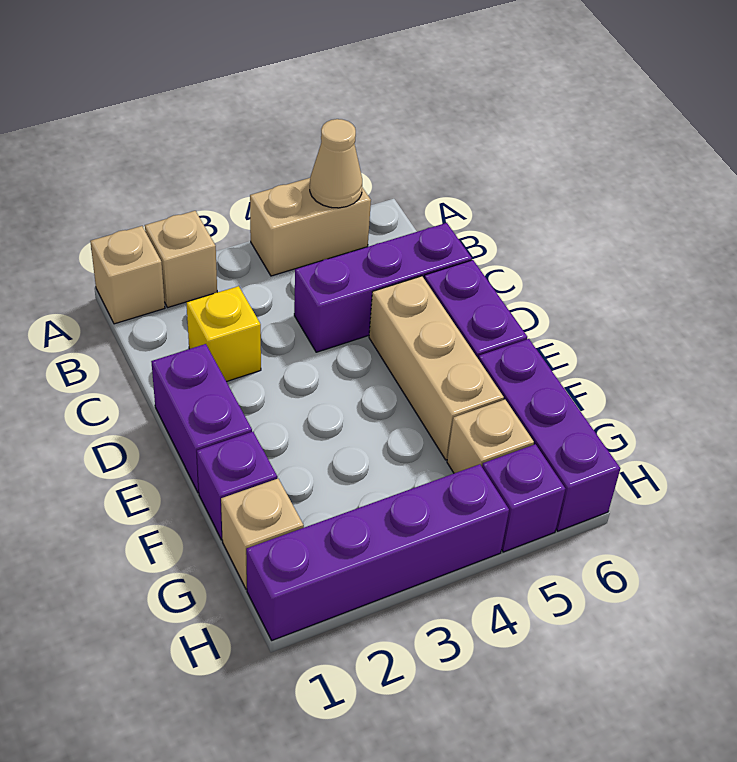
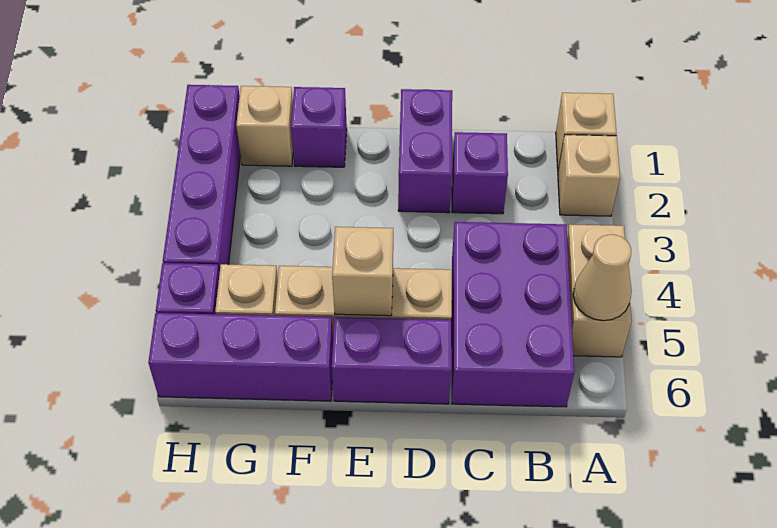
yellow brick C2 level 1 -> purple brick C2 level 1
purple brick C4:C6 level 1 -> purple brick B4:C6 level 1
purple brick D1:E1 level 1 -> purple brick D1:D2 level 1
none -> tan brick E5 level 2

